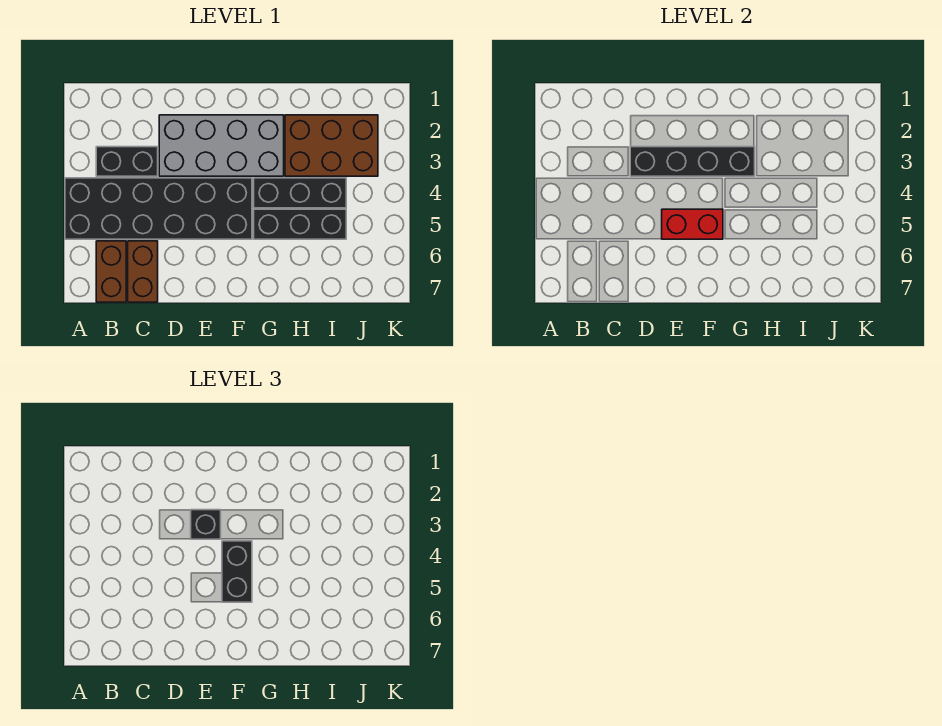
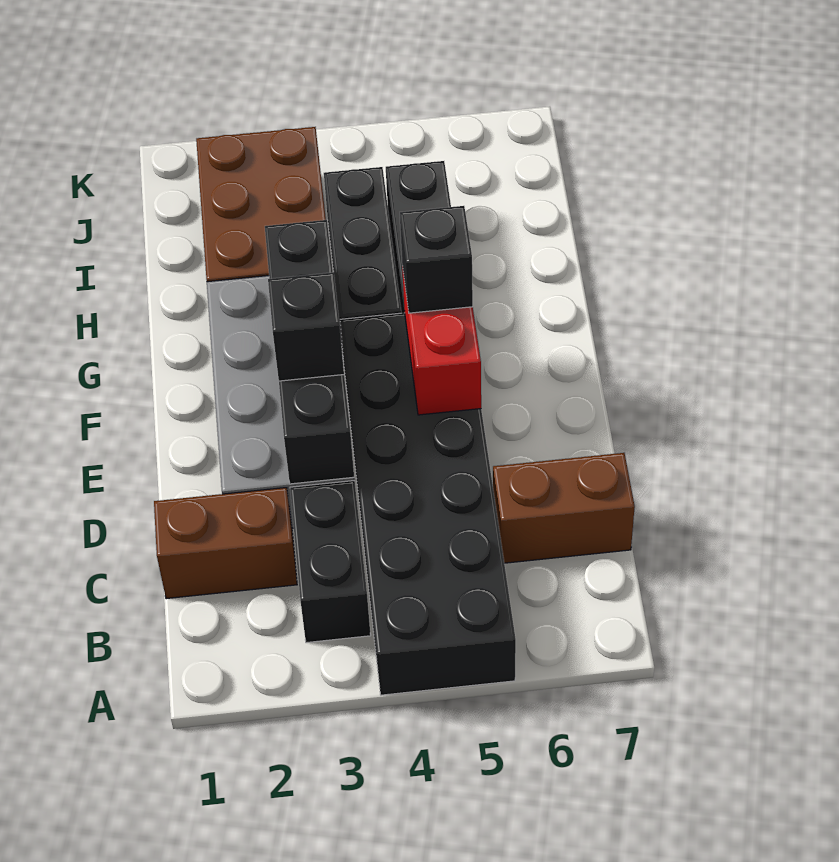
brown brick B6:B7 level 1 -> brown brick C1:C2 level 1
black brick F4:F5 level 3 -> black brick F5 level 3

